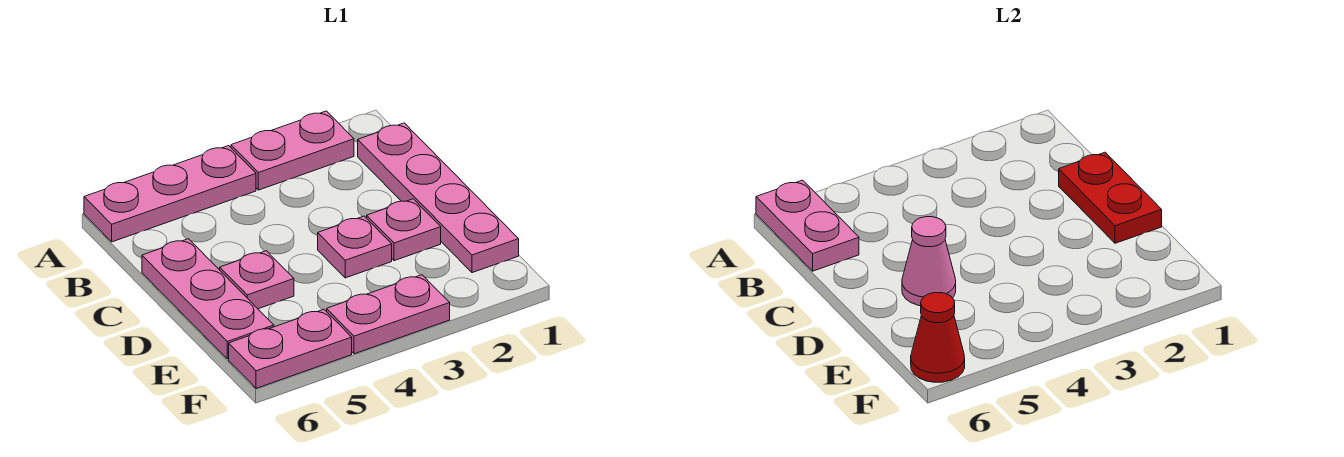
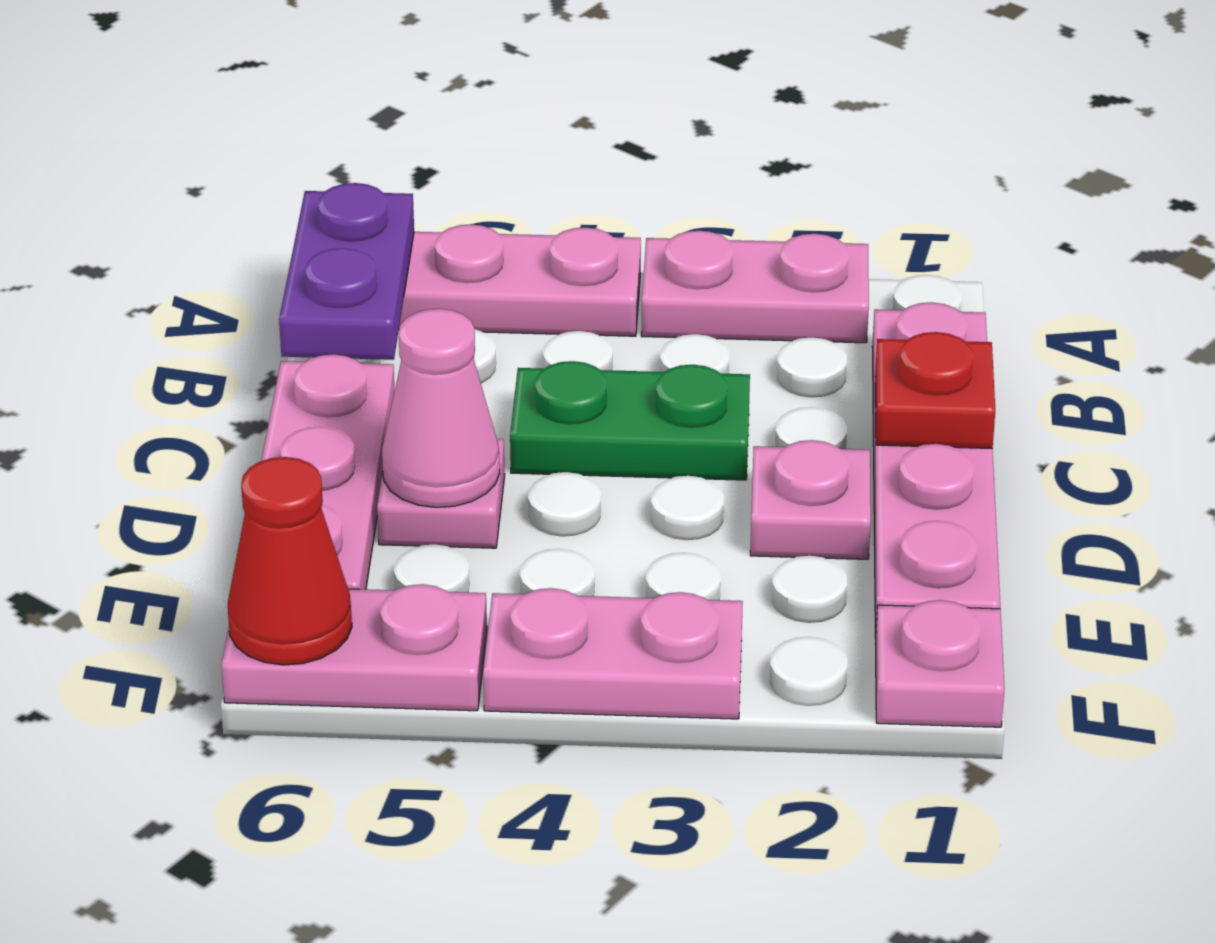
pink plate A6:B6 level 2 -> purple plate A6:B6 level 2
red plate C1:D1 level 2 -> red plate C1 level 2
none -> green plate C3:C4 level 1
pink plate D3 level 1 -> pink plate F1 level 1

